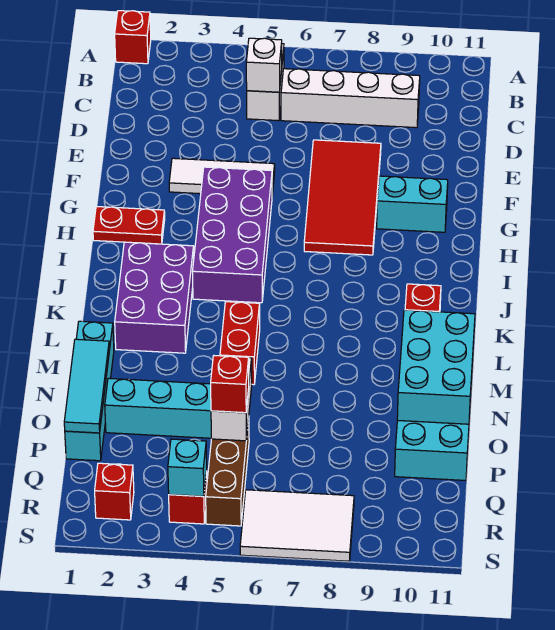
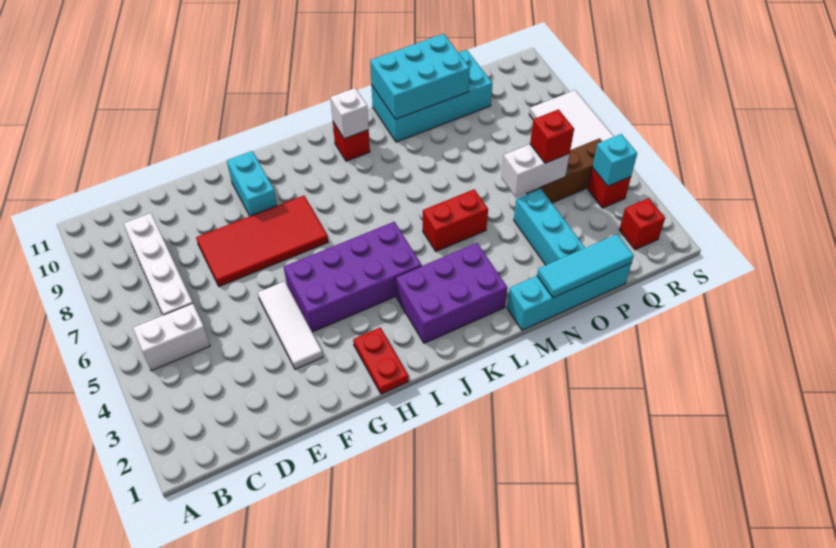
red brick A1 level 1 -> none
white brick C5 level 2 -> white brick K10 level 2

